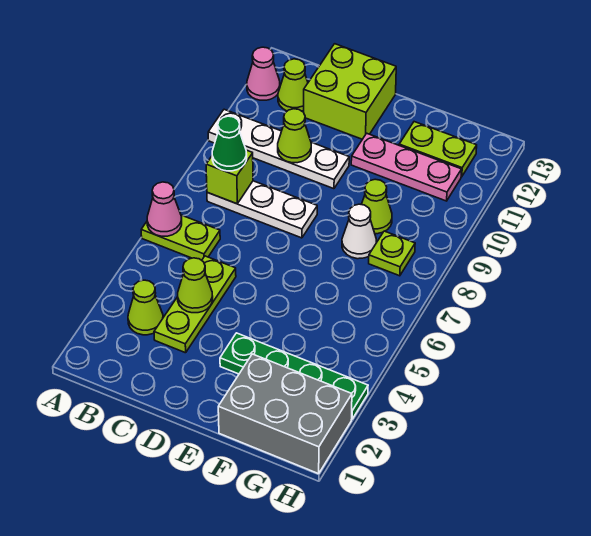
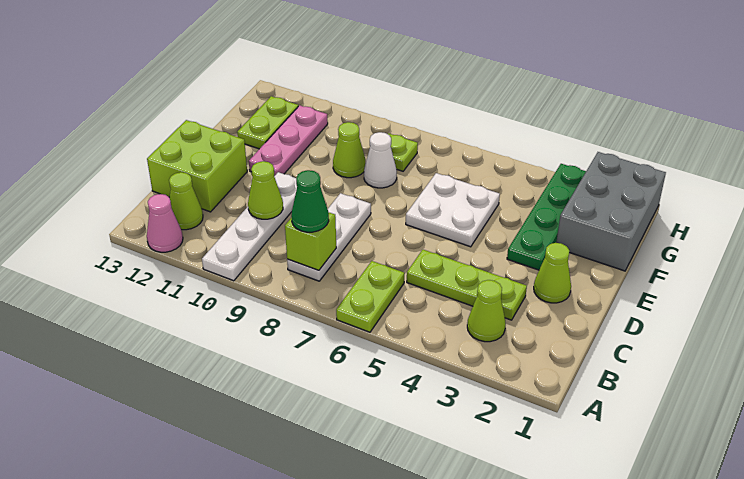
pink cone A6 level 2 -> none
lime cone C4 level 2 -> lime cone D2 level 1
none -> white plate E5:F6 level 1

